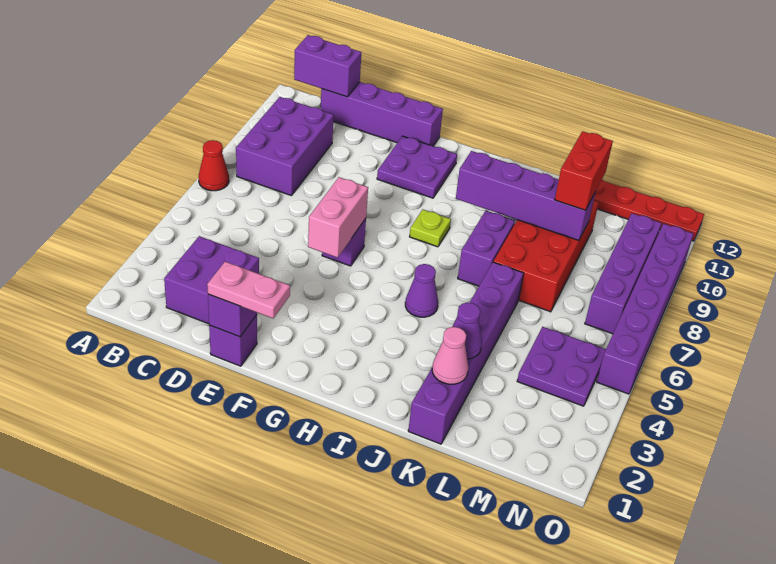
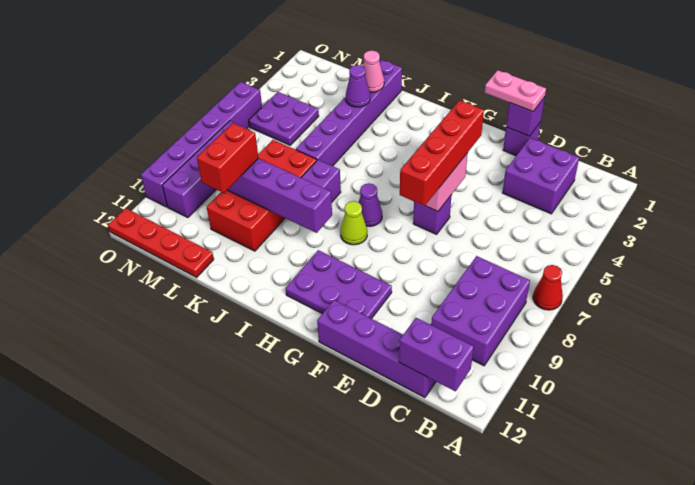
none -> red brick F4:F7 level 3
purple plate F10:G11 level 1 -> purple plate F10:H11 level 1
lime plate H8 level 1 -> lime cone H8 level 1
purple cone I5 level 1 -> purple cone H7 level 1

